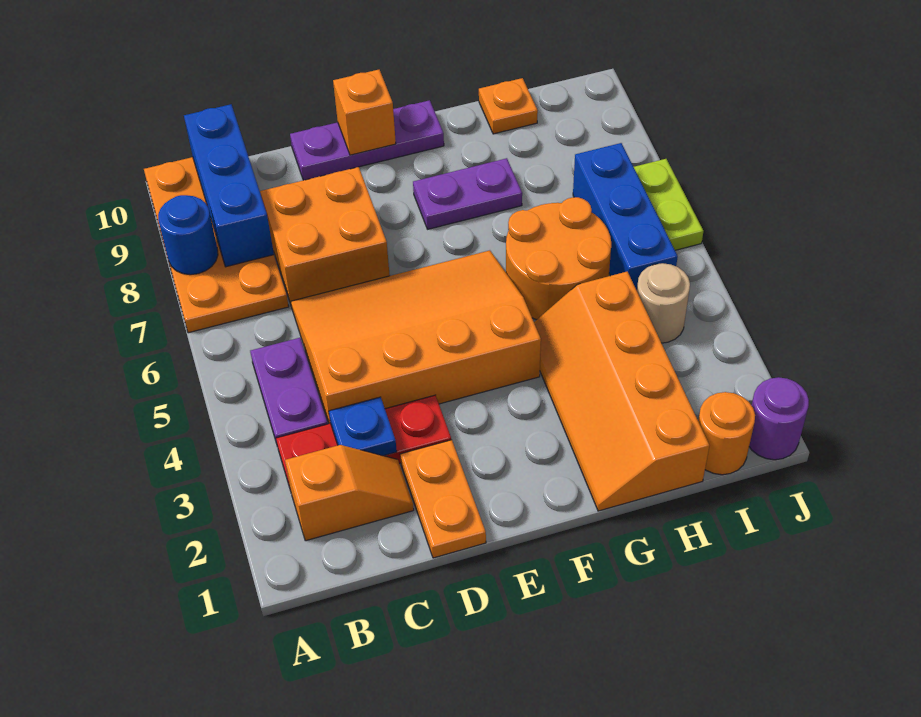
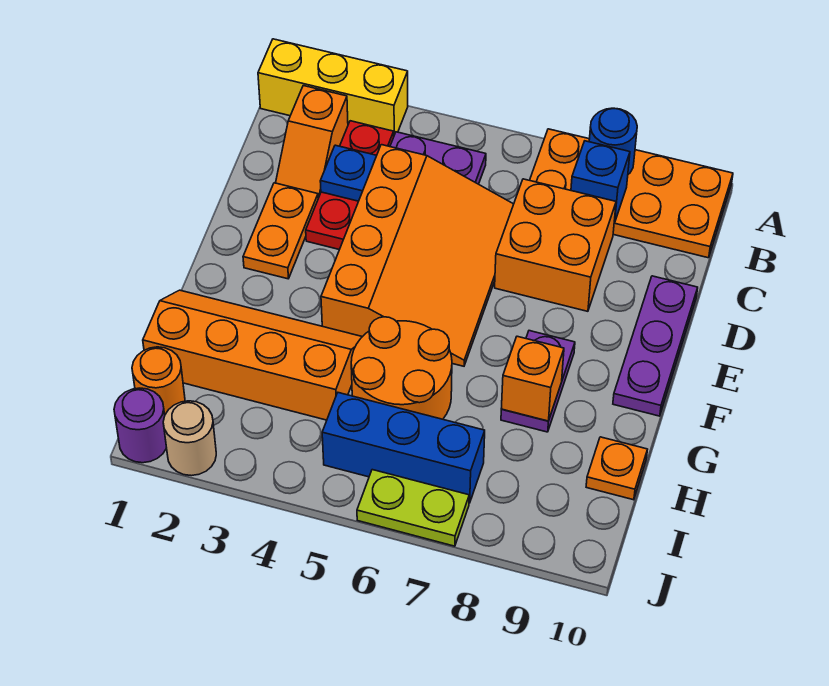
none -> yellow brick A1:A3 level 1
blue brick B8:B10 level 2 -> blue brick B8 level 2
orange plate D1:D2 level 1 -> orange plate D2:E2 level 1
orange brick E10 level 2 -> orange brick G8 level 2
tan round brick I4 level 1 -> tan round brick J2 level 1

